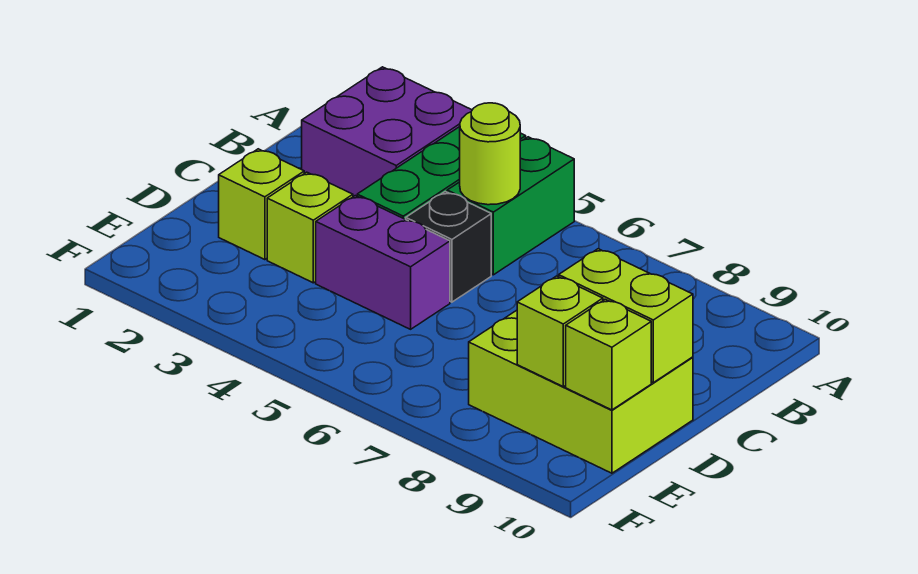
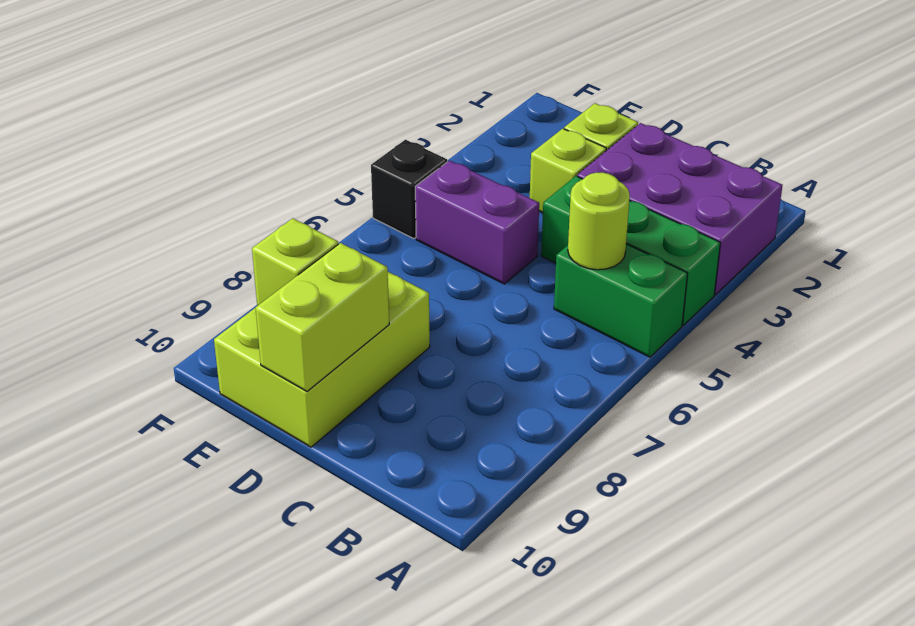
purple brick A2:B3 level 1 -> purple brick A2:C3 level 1
black brick C5 level 1 -> black brick F5 level 1
purple brick D4:D5 level 1 -> purple brick D5:E5 level 1
lime brick E10 level 2 -> none

